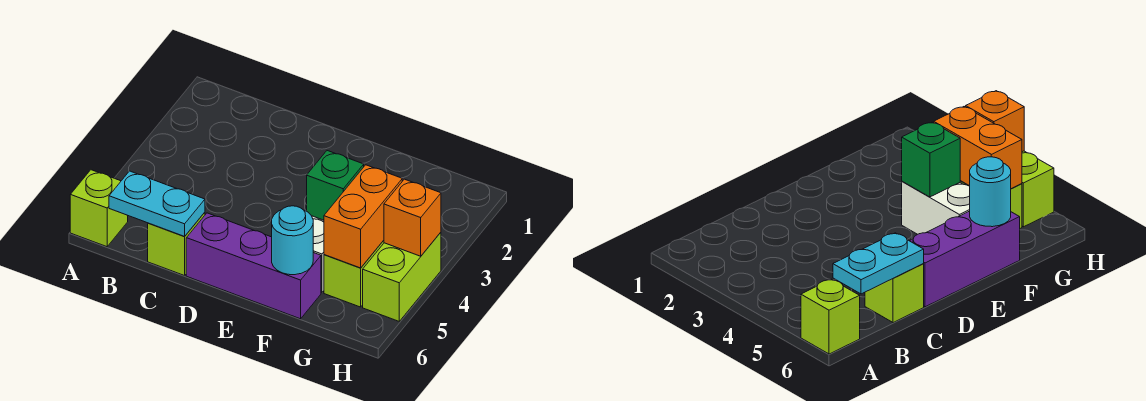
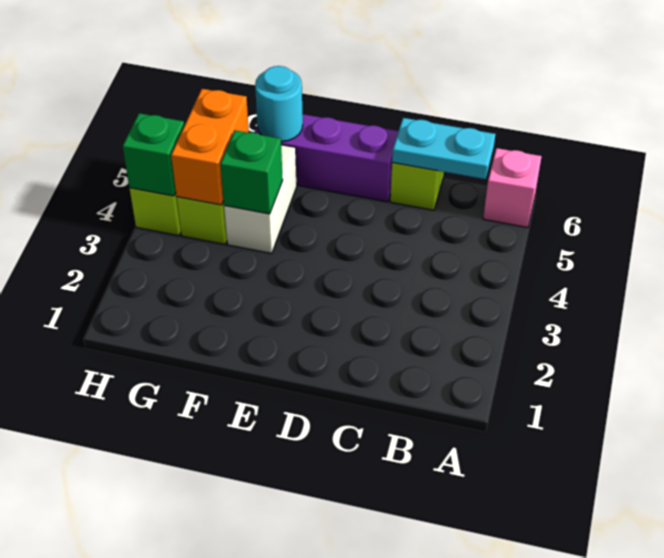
lime brick A6 level 1 -> pink brick A6 level 1
orange brick H4 level 2 -> green brick H4 level 2

